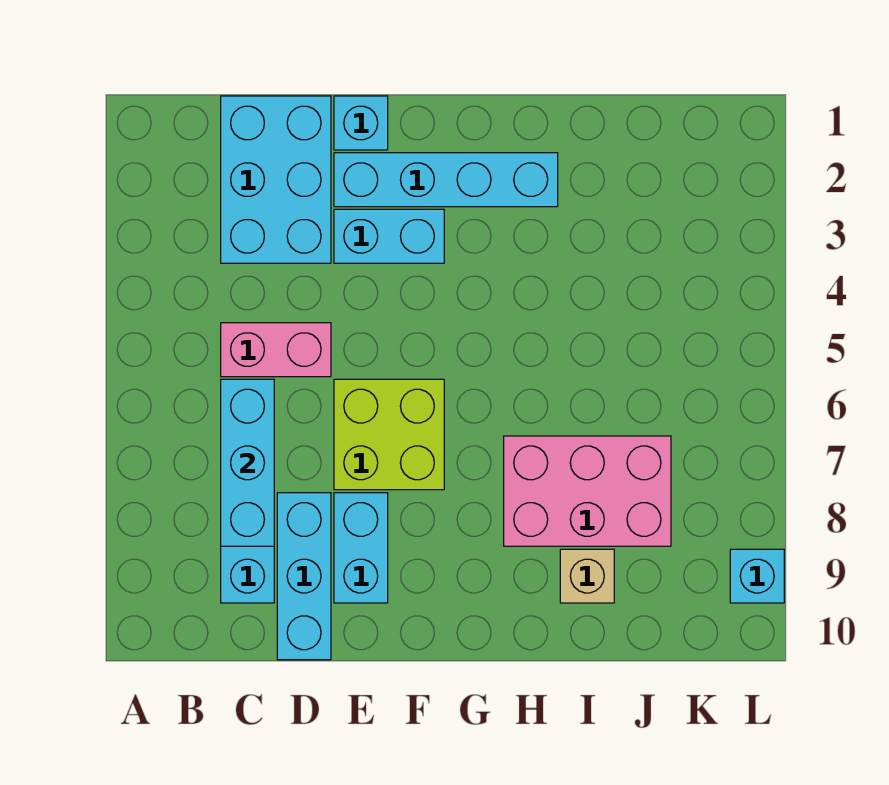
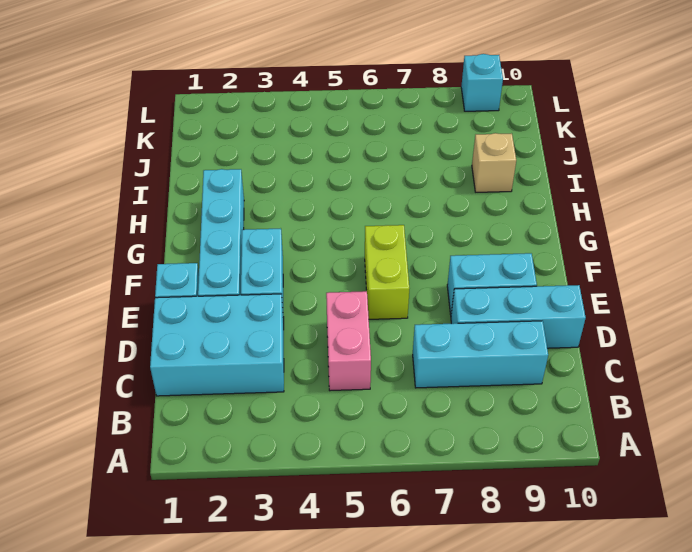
cyan brick C6:C8 level 2 -> none
lime brick E6:F7 level 1 -> lime brick E6:F6 level 1
pink brick H7:J8 level 1 -> none

